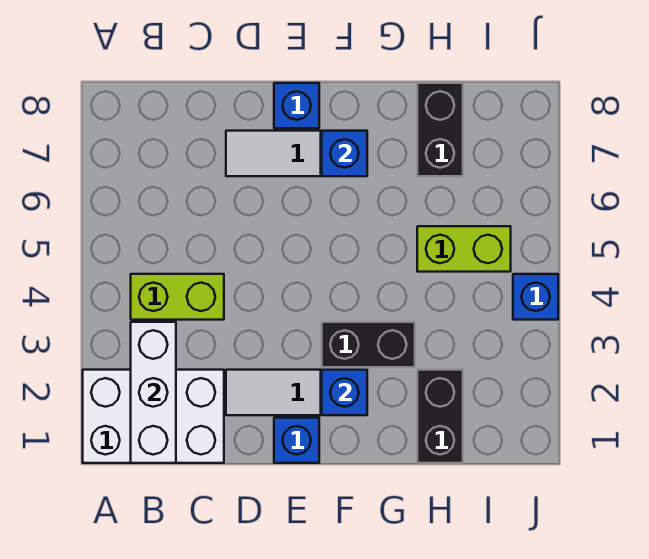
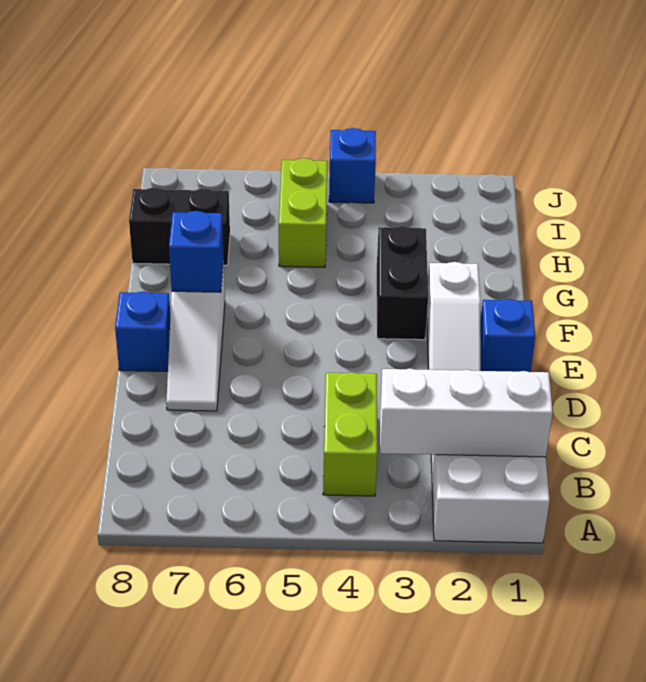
blue brick F2 level 2 -> none
black brick H1:H2 level 1 -> none

